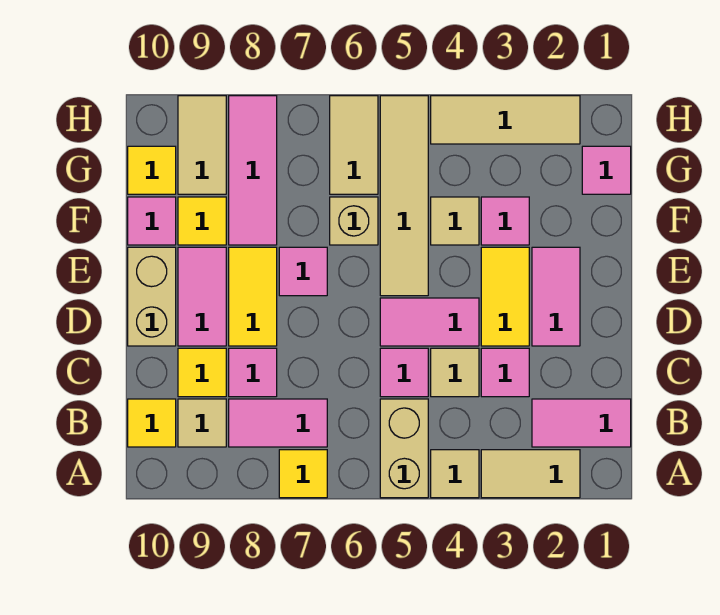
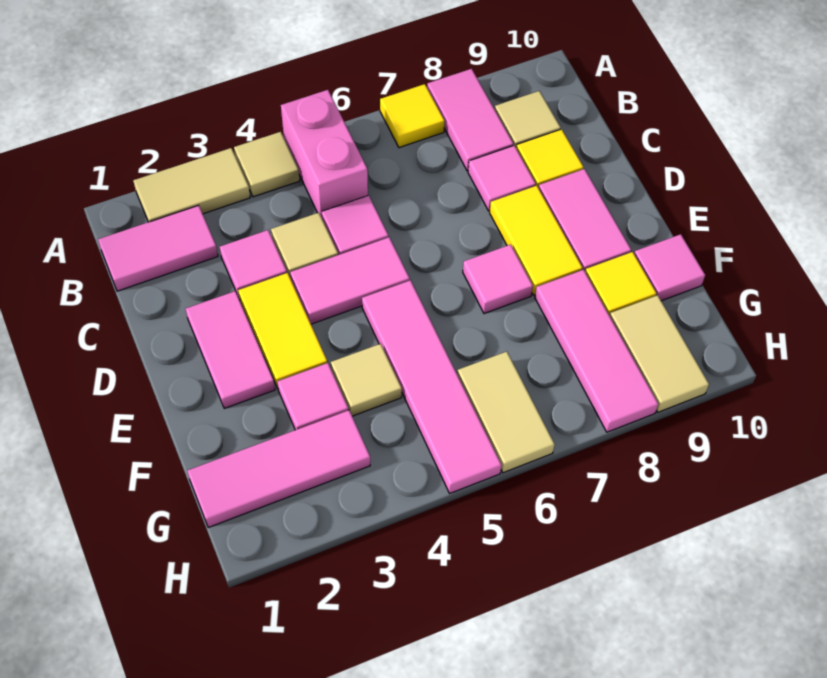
tan brick A5:B5 level 1 -> pink brick A5:B5 level 1
pink tile B7:B8 level 1 -> pink tile A8:B8 level 1
yellow tile B10 level 1 -> none
tan brick D10:E10 level 1 -> none
tan tile E5:H5 level 1 -> pink tile E5:H5 level 1
tan brick F6 level 1 -> none
pink tile G1 level 1 -> pink tile G1:G3 level 1
yellow tile G10 level 1 -> none
tan tile H2:H4 level 1 -> none

